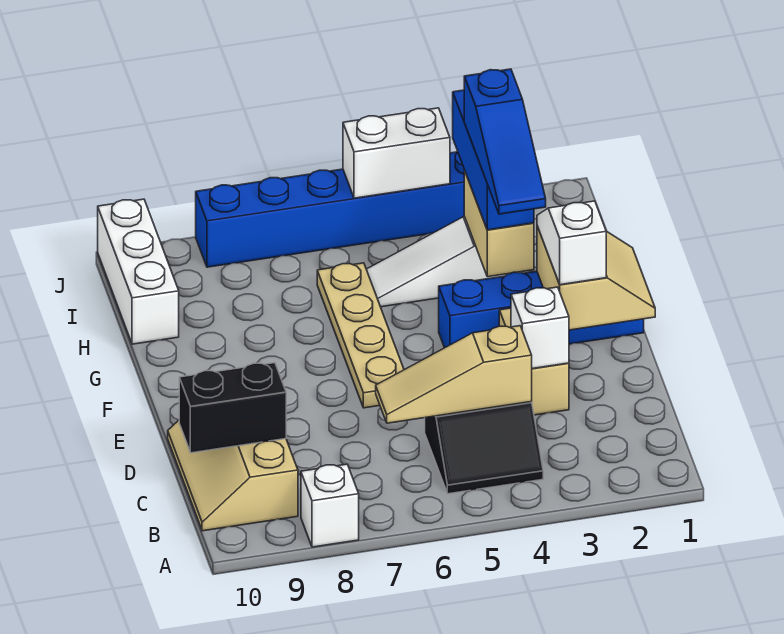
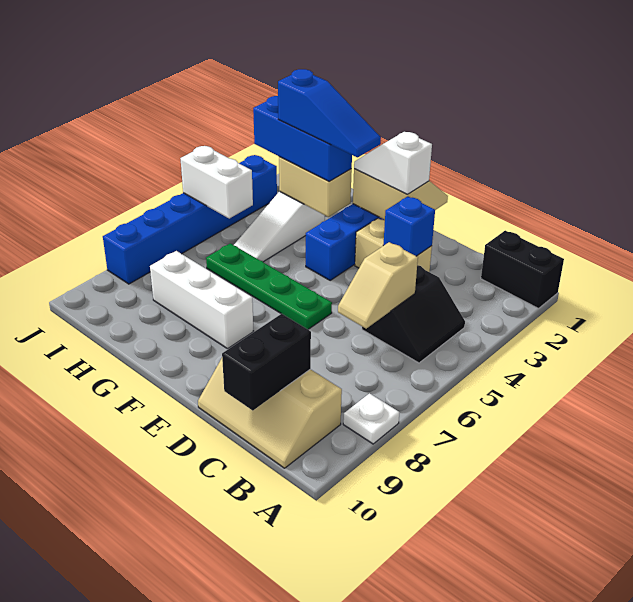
none -> black brick A1:B1 level 1
white brick A8 level 1 -> white plate A8 level 1
tan slope C4:C6 level 2 top 4 -> tan slope C5:C6 level 2 top 5
white brick D3 level 2 -> blue brick D3 level 2
tan plate E6:H6 level 1 -> green plate E6:H6 level 1
white brick H10:J10 level 1 -> white brick F8:H8 level 1
white brick J4:J5 level 2 -> white brick I5:J5 level 2

